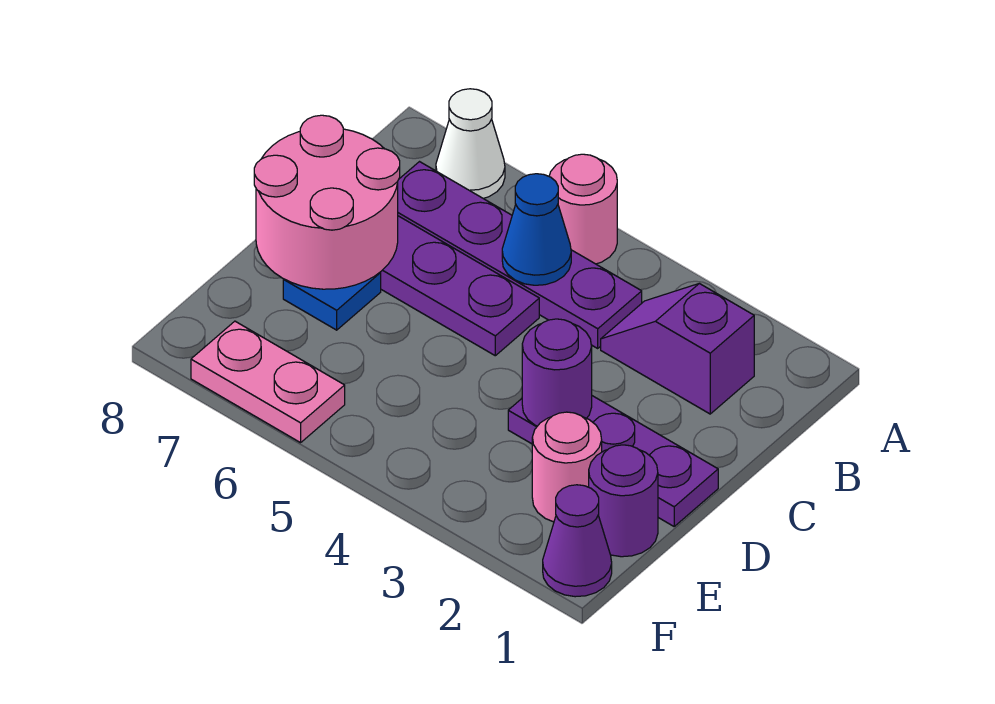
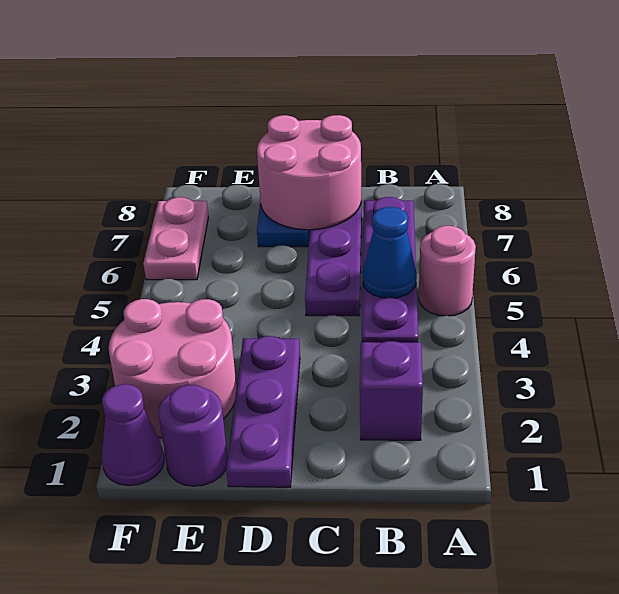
white cone A7 level 1 -> none
purple round brick D3 level 2 -> none
pink round brick E2 level 1 -> pink round brick E2:F3 level 1

